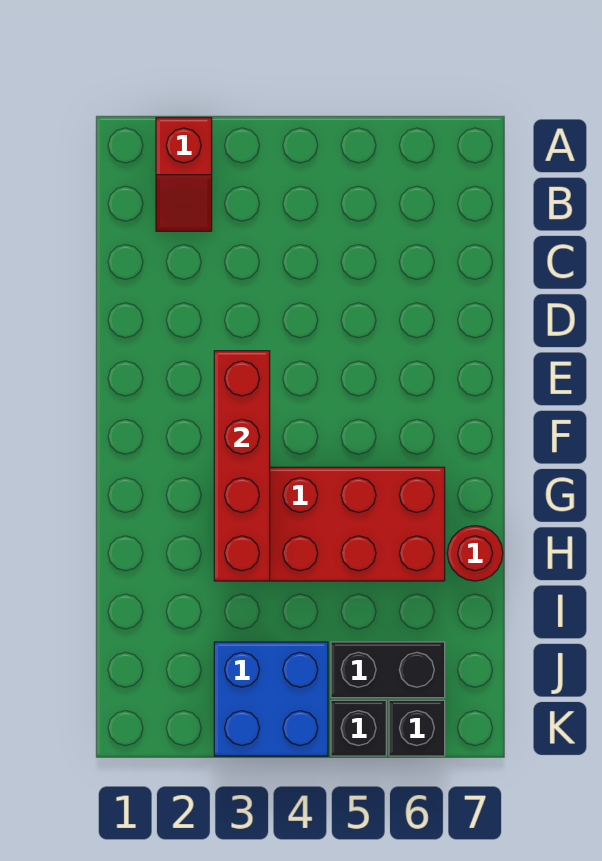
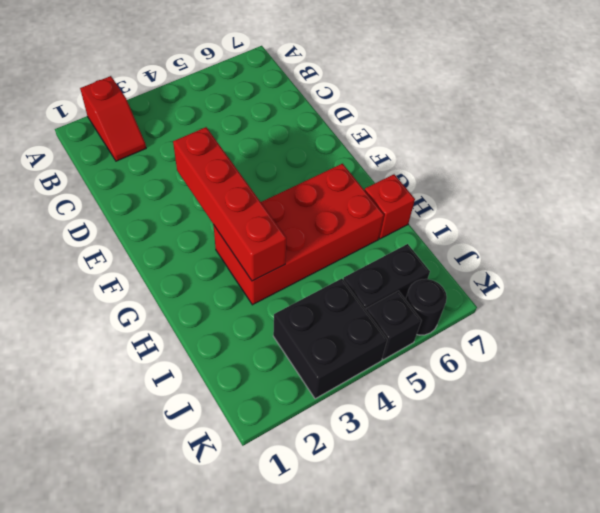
red round brick H7 level 1 -> red brick H7 level 1
blue brick J3:K4 level 1 -> black brick J3:K4 level 1
black brick K6 level 1 -> black round brick K6 level 1

